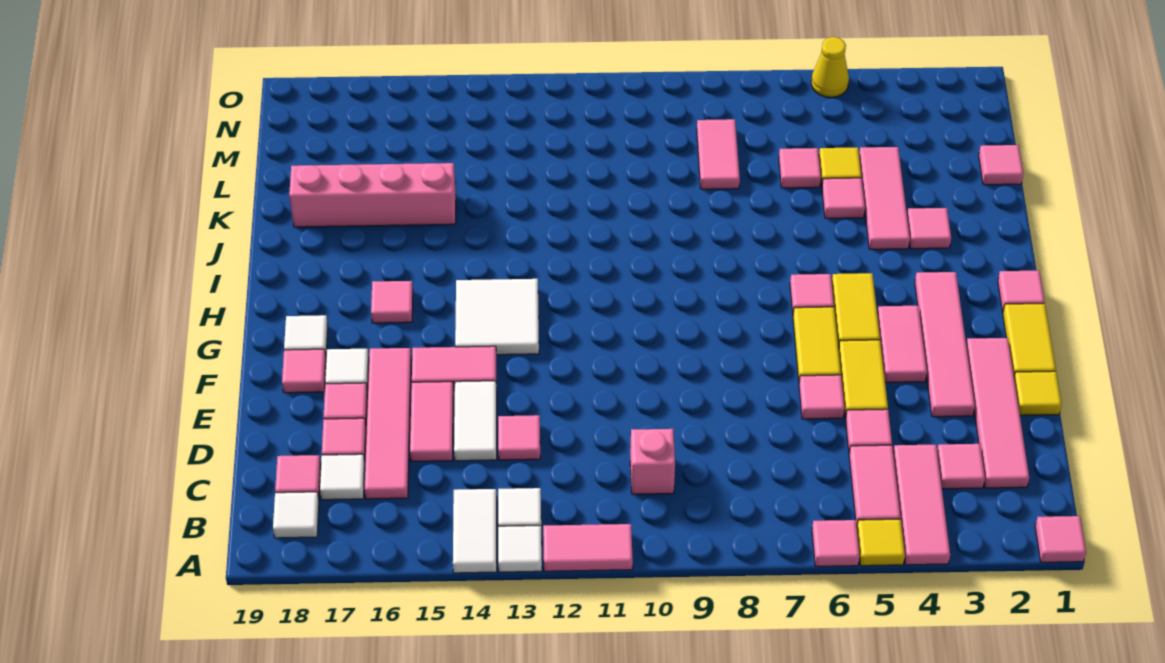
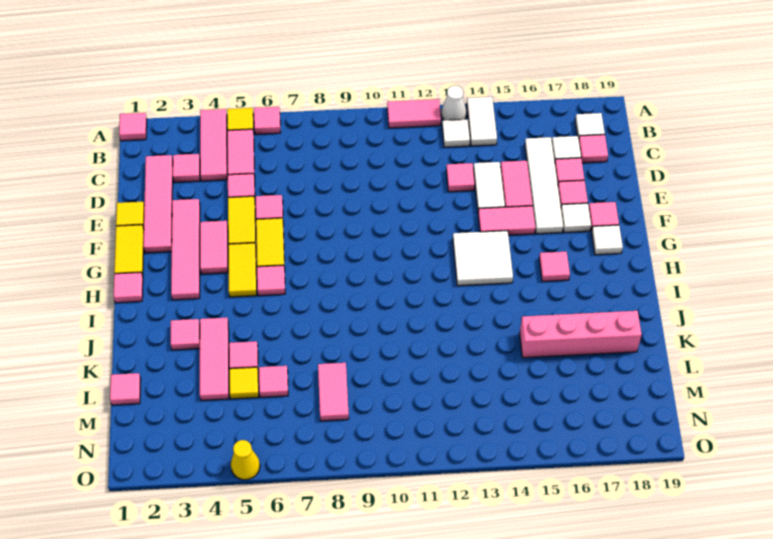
white tile A13 level 1 -> white cone A13 level 1
pink brick C10 level 1 -> none
pink tile C16:F16 level 1 -> white tile C16:F16 level 1

